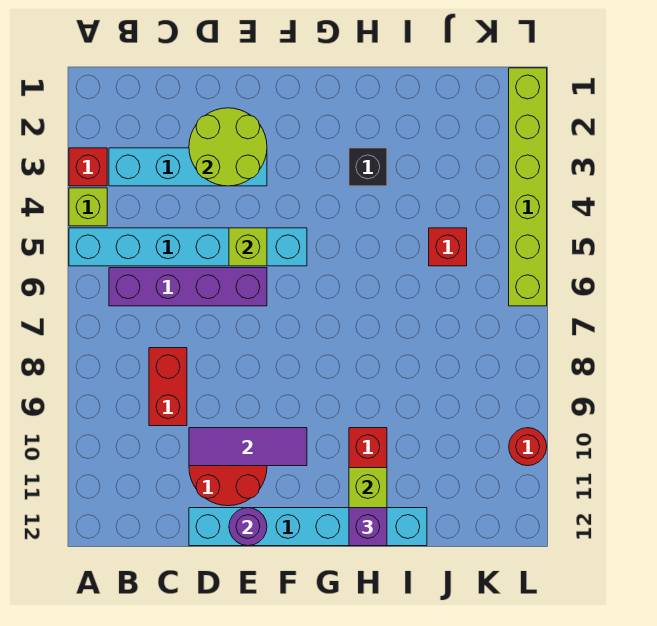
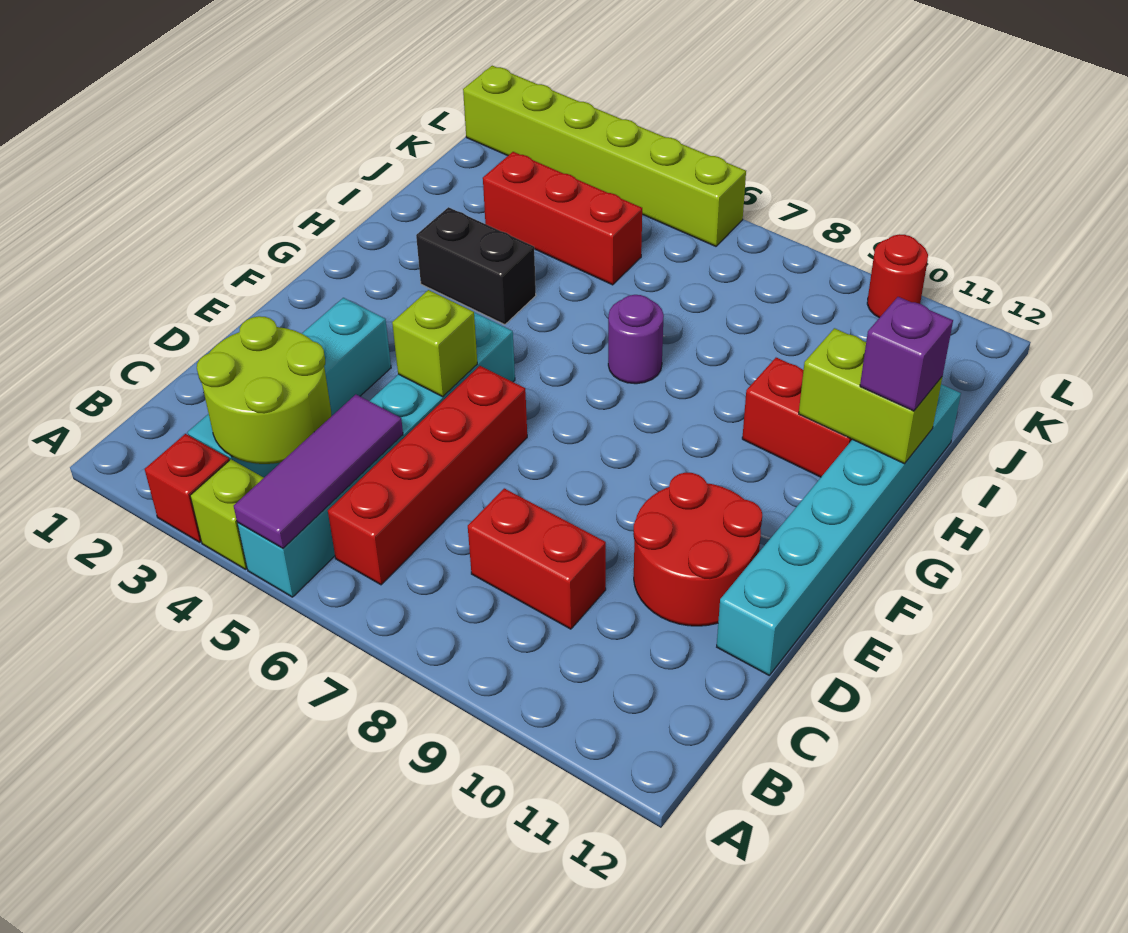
purple brick B6:E6 level 1 -> red brick B6:E6 level 1
lime round brick D2:E3 level 2 -> lime round brick B3:C4 level 2
purple tile D10:F10 level 2 -> purple tile A5:C5 level 2
purple round brick E12 level 2 -> purple round brick H7 level 1
black brick H3 level 1 -> black brick H3:H4 level 1
red brick J5 level 1 -> red brick J3:J5 level 1

